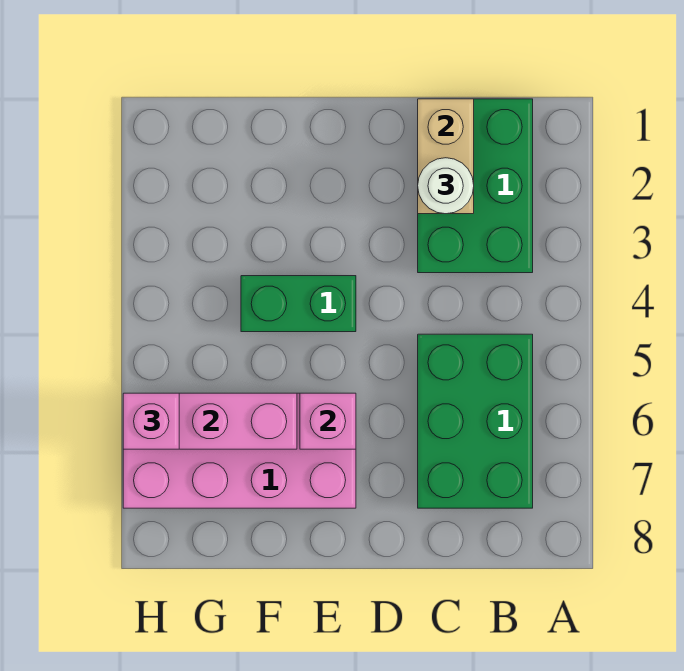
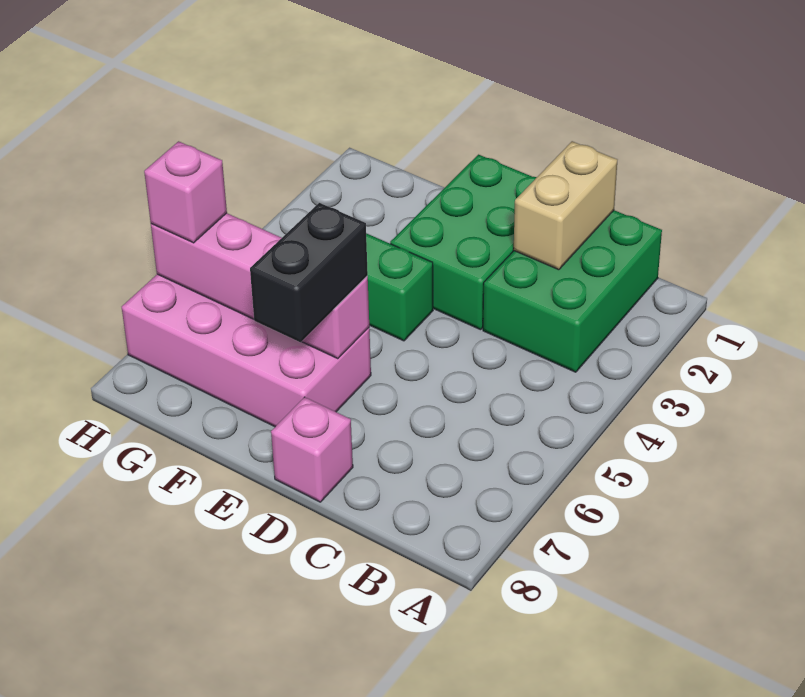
green brick B5:C7 level 1 -> green brick D1:E3 level 1
white round brick C2 level 3 -> none
none -> pink brick D8 level 1
none -> black brick E6:E7 level 3

